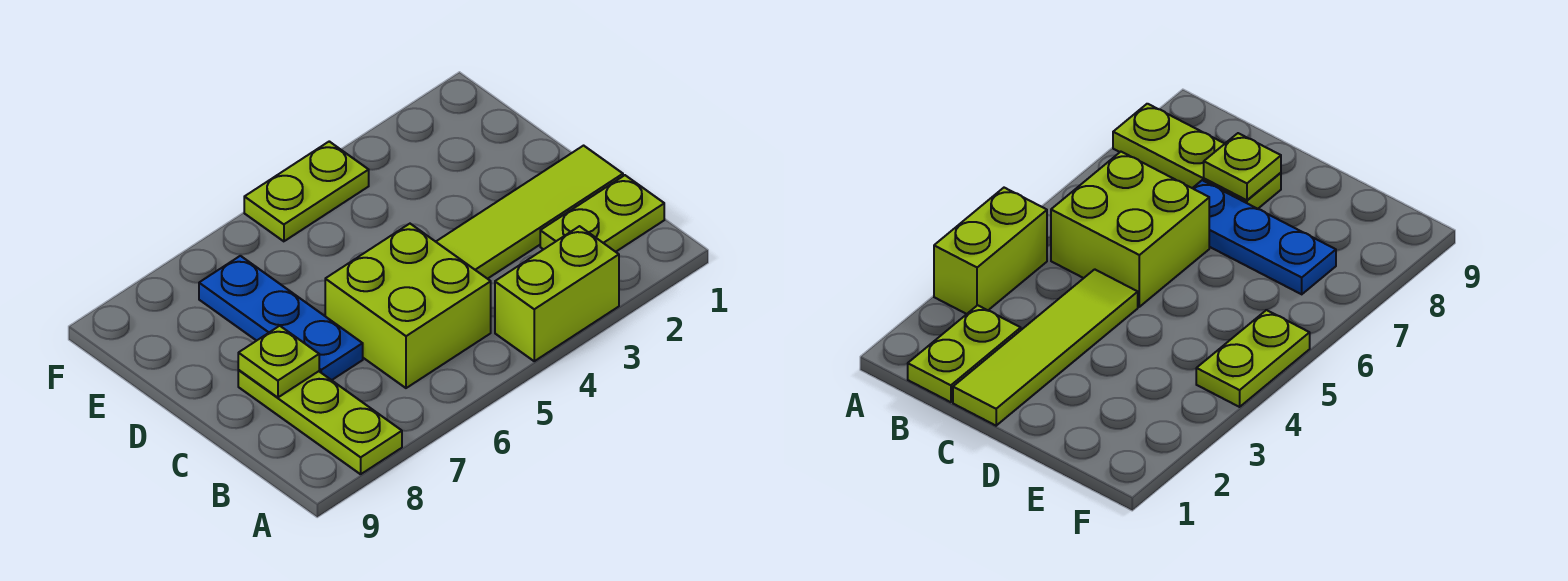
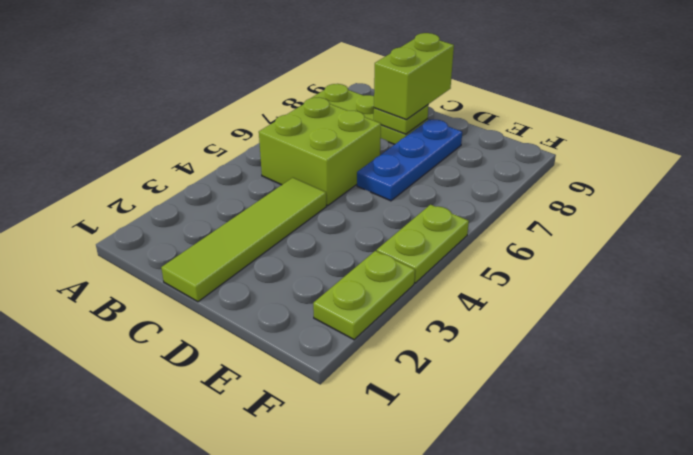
lime brick A3:A4 level 1 -> lime brick C8:C9 level 3
lime plate B1:B2 level 1 -> lime plate F2:F3 level 1
blue plate C7:E7 level 1 -> blue plate D6:D8 level 1

